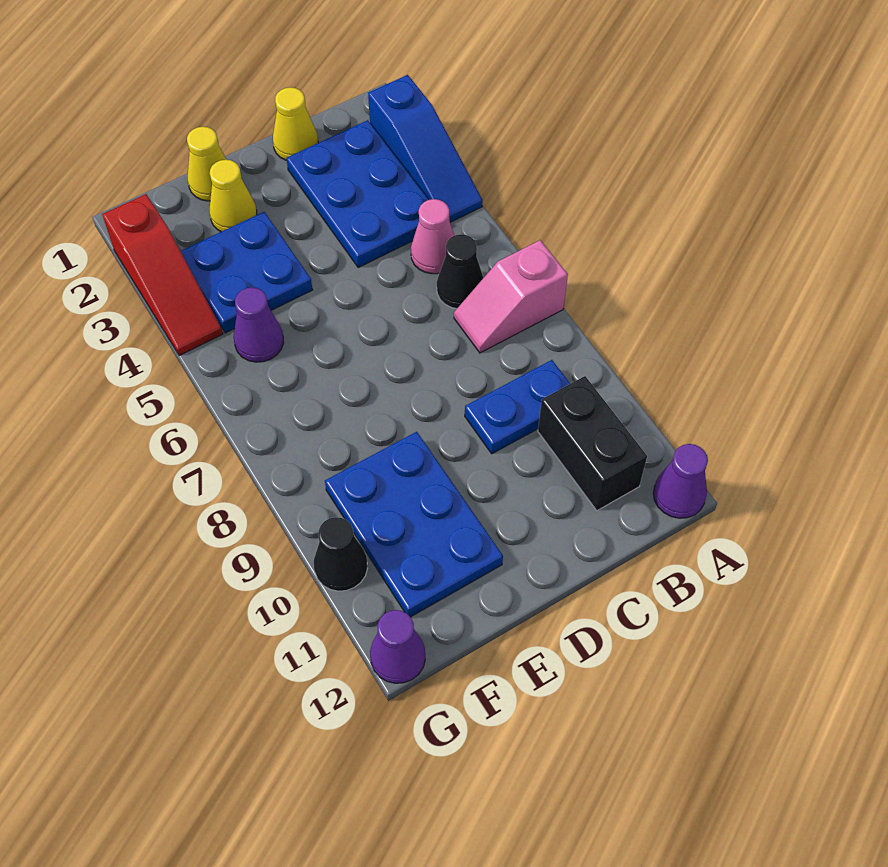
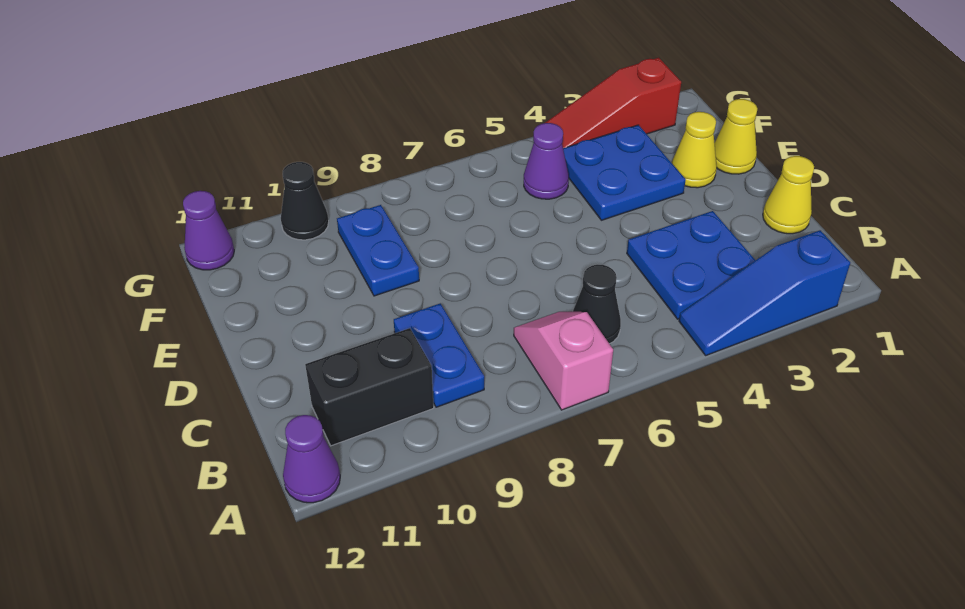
blue plate B2:C4 level 1 -> blue plate B3:C4 level 1
pink cone B5 level 1 -> none
blue plate E9:F11 level 1 -> blue plate E9:F9 level 1

